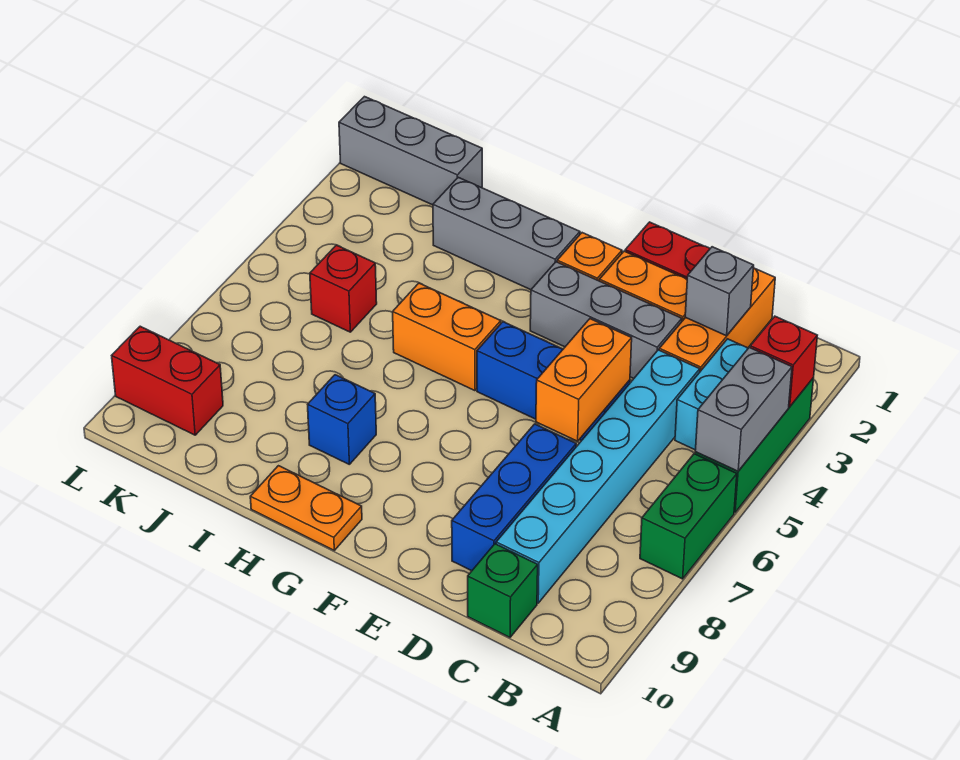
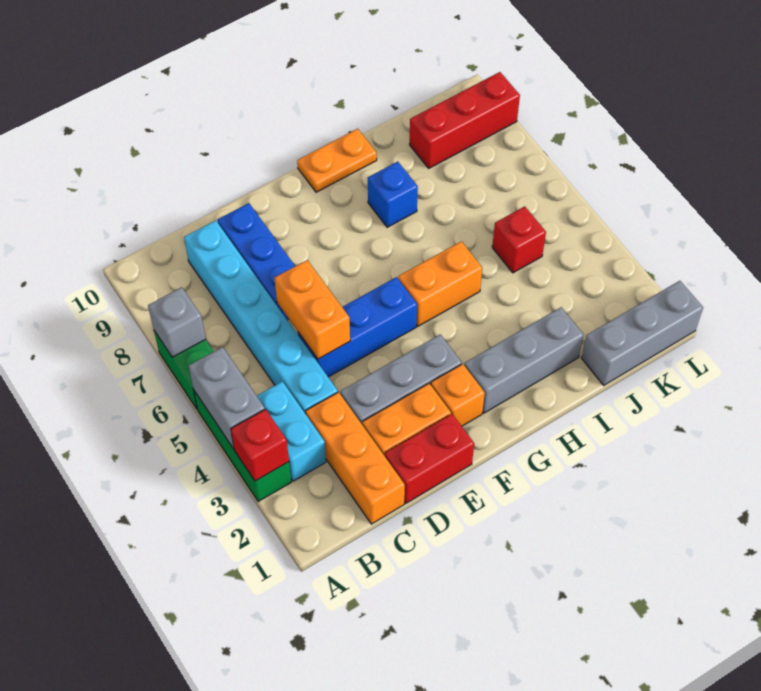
grey brick C2 level 2 -> grey brick A7 level 2
green brick C10 level 1 -> none
red brick K9:L9 level 1 -> red brick J9:L9 level 1

